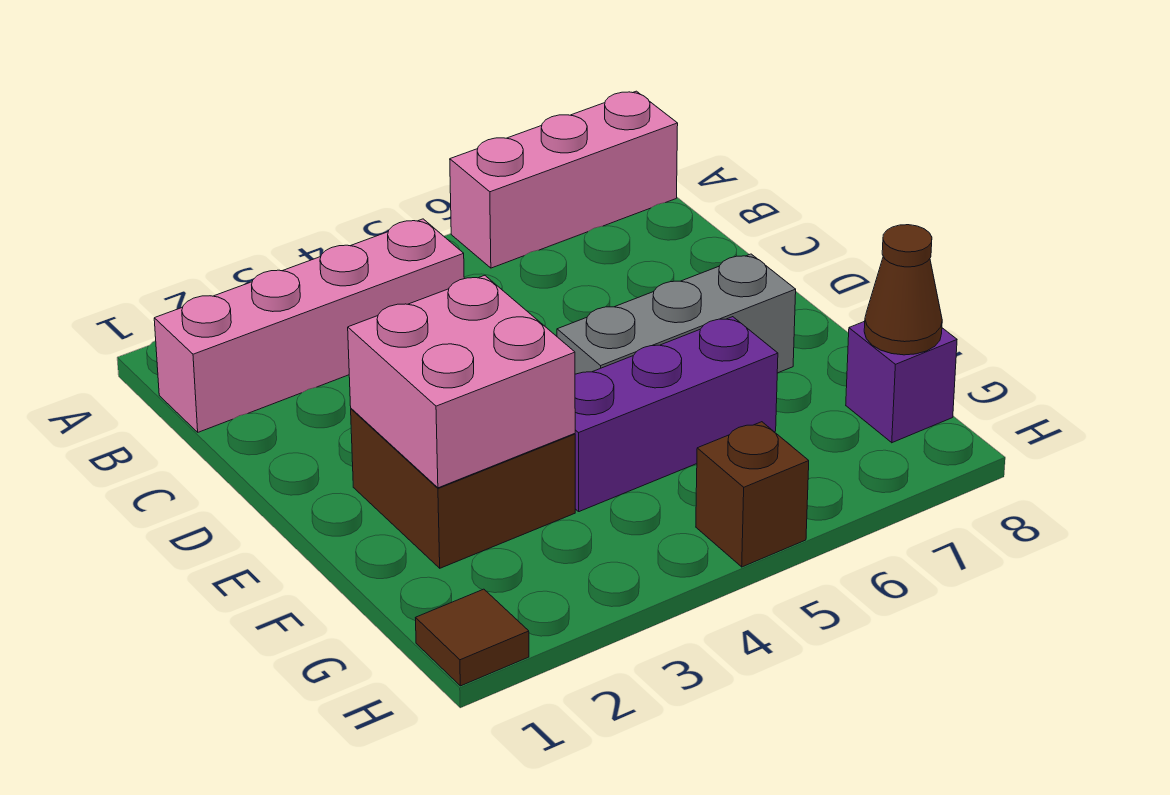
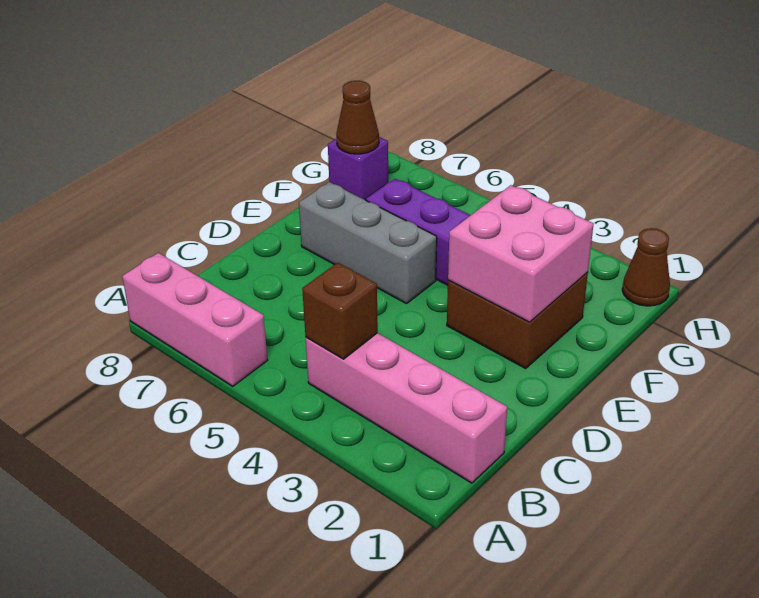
brown tile H1 level 1 -> brown cone H1 level 1
brown brick H5 level 1 -> brown brick B4 level 2

